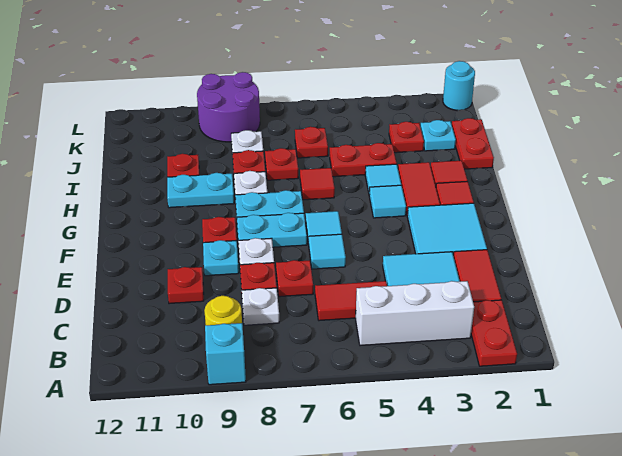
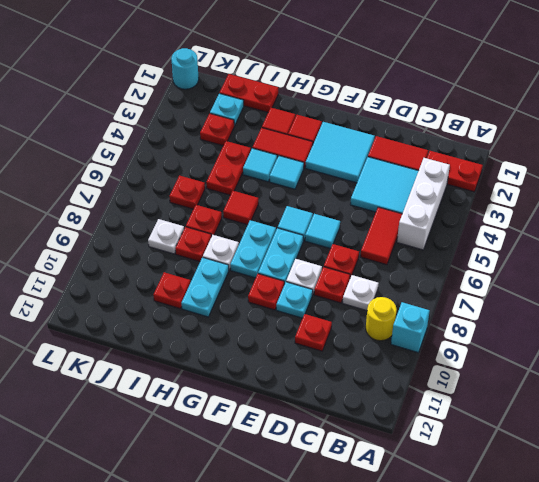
purple round brick K8:L9 level 1 -> none

